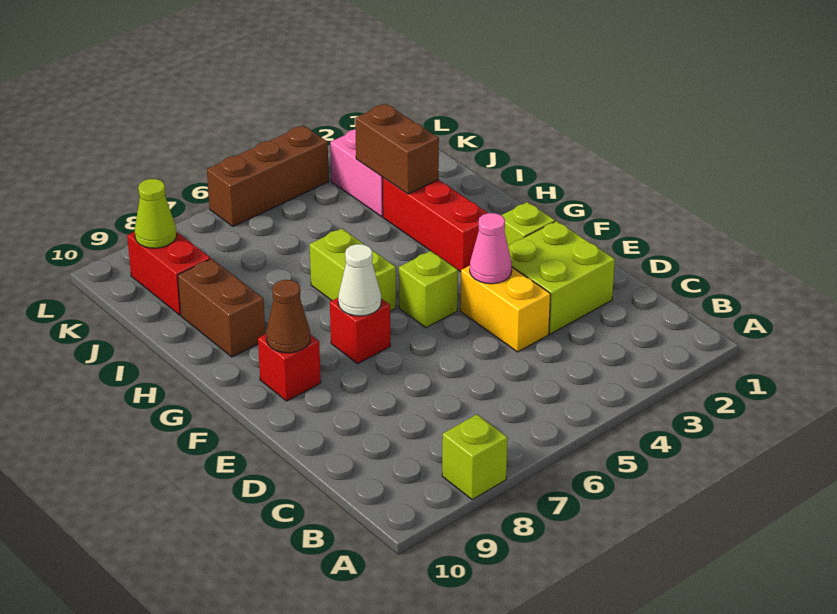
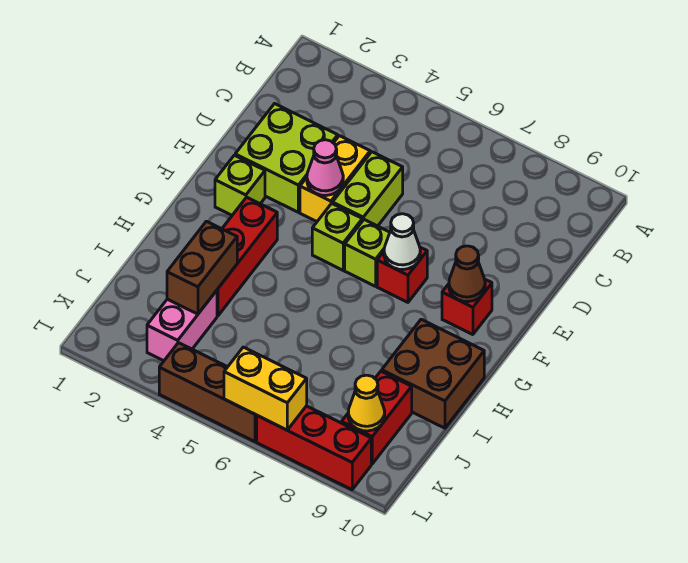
lime brick A8 level 1 -> lime brick F6 level 1
lime brick G6:H6 level 1 -> lime brick D5:E5 level 1
brown brick H9:I9 level 1 -> brown brick H9:I10 level 1
lime cone K9 level 2 -> yellow cone K9 level 2
none -> yellow brick L6:L7 level 2
none -> red brick L7:L9 level 1

